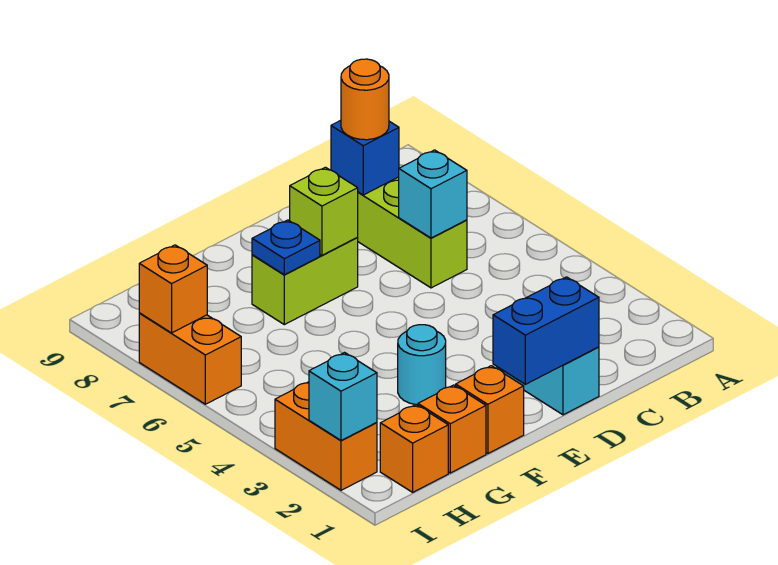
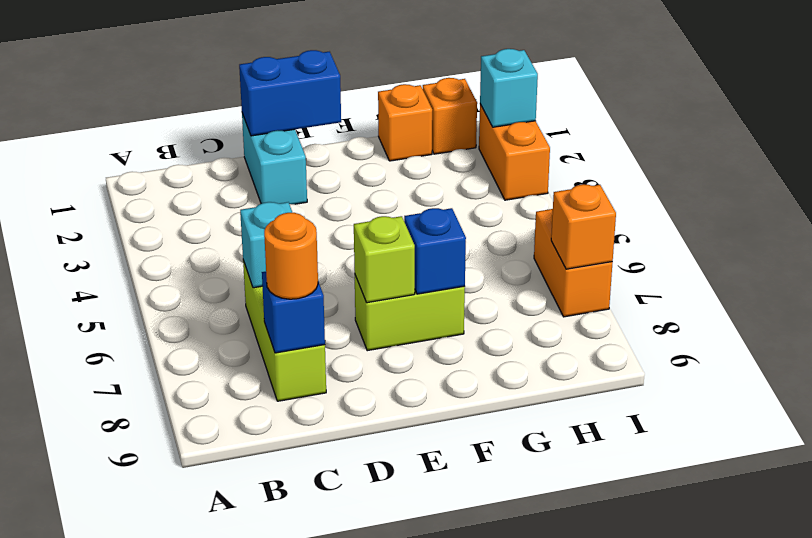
orange brick F1 level 1 -> none
cyan round brick F3 level 1 -> none
blue plate F7 level 2 -> blue brick F7 level 2

